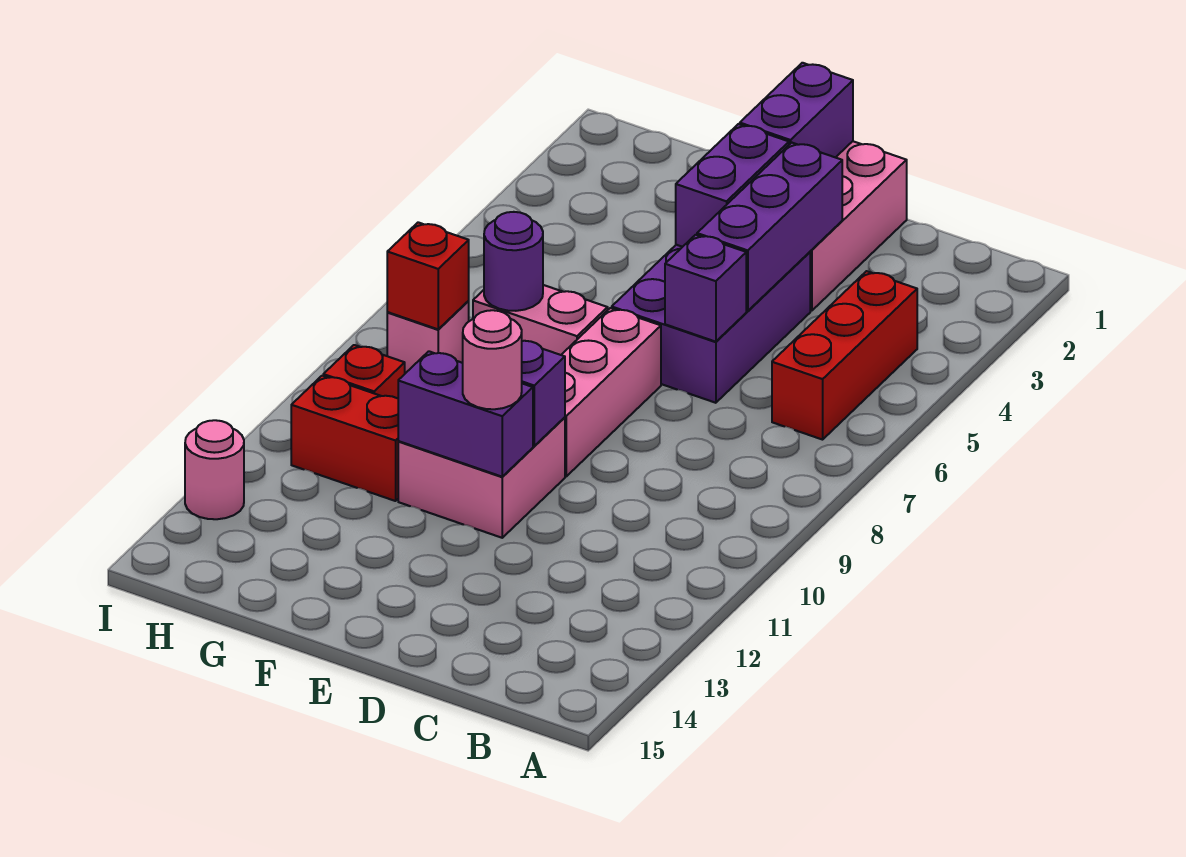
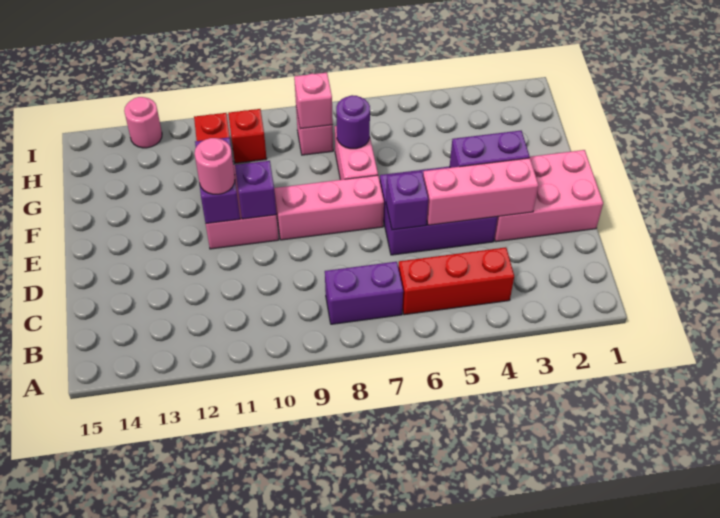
purple brick D3:D5 level 2 -> pink brick D3:D5 level 2
purple brick E1:E2 level 2 -> purple brick B7:B8 level 1
red brick H8 level 2 -> pink brick H8 level 2

